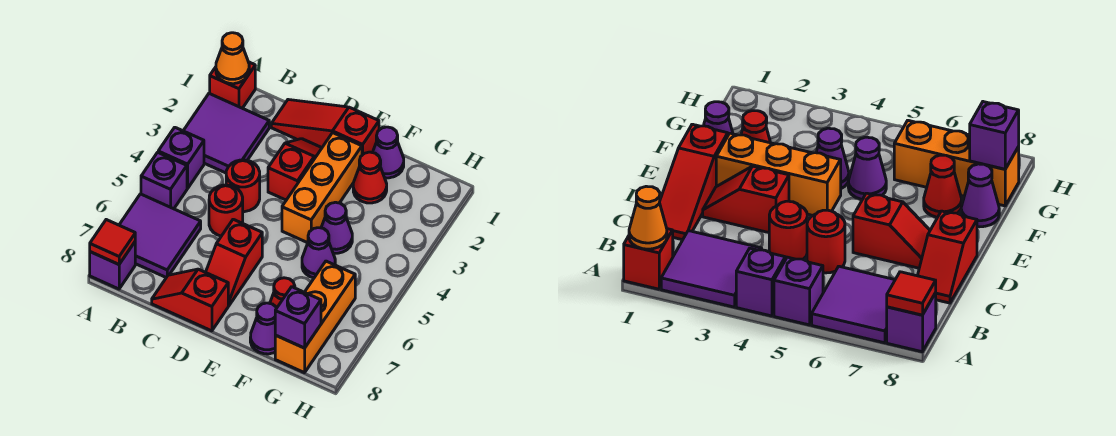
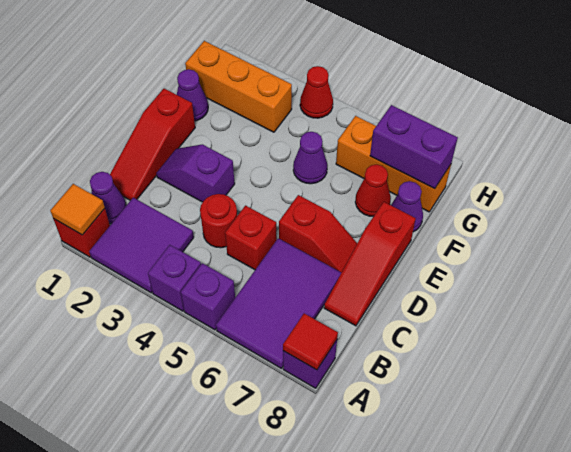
orange cone A1 level 2 -> orange tile A1 level 2
purple tile A6:B7 level 1 -> purple tile A6:C7 level 1
red round brick C5 level 1 -> red brick C5 level 1
red slope C8:D8 level 1 top D -> red slope C8:E8 level 1 top E
red slope D2:D3 level 1 top 3 -> purple slope D2:D3 level 1 top 3
orange brick E2:E4 level 1 -> orange brick G1:G3 level 1
red cone F2 level 1 -> red cone H4 level 1
purple cone F4 level 1 -> purple cone B1 level 1
purple brick G8 level 2 -> purple brick G7:G8 level 2

